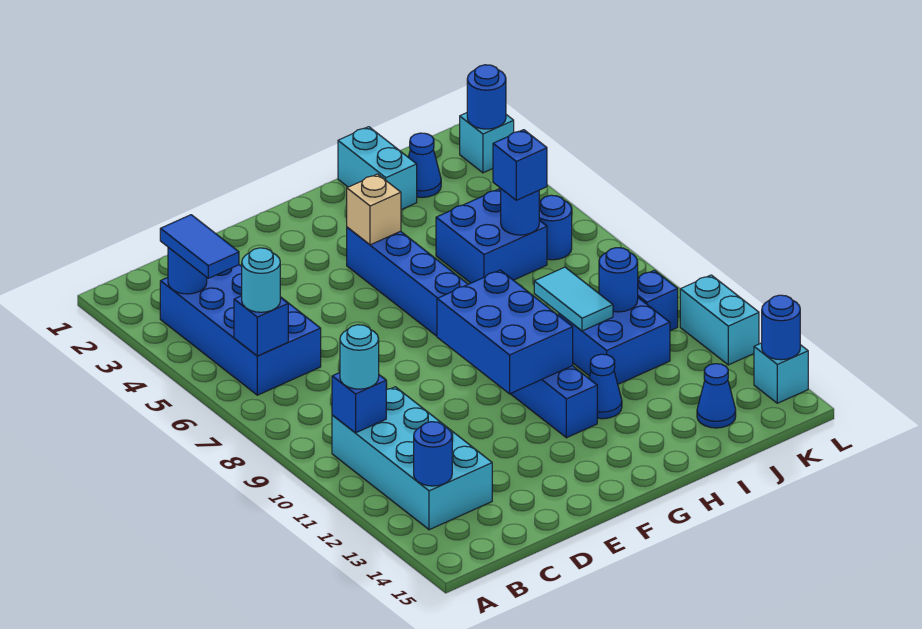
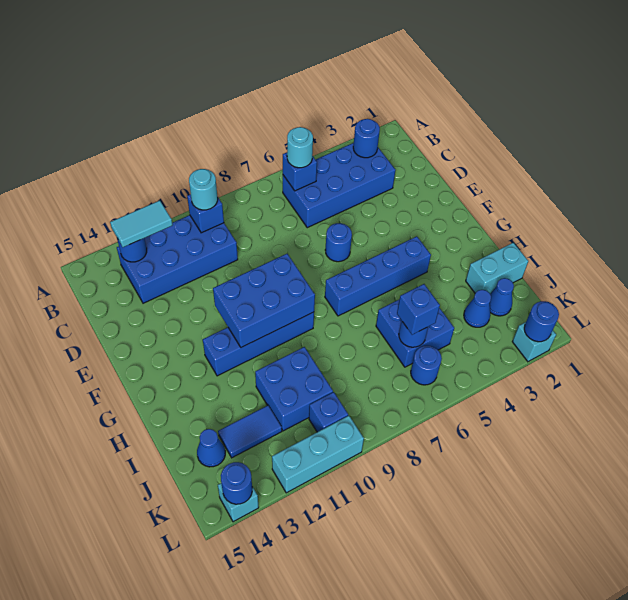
blue tile B3:B4 level 3 -> blue tile J12:J13 level 1
cyan brick B10:C13 level 1 -> blue brick B10:C13 level 1
tan brick G4 level 2 -> none
blue cone H12 level 1 -> blue cone J3 level 1
cyan tile I9:I10 level 2 -> cyan tile B12:B13 level 3
blue round brick J10 level 2 -> blue round brick E6 level 1
cyan brick L11:L12 level 1 -> cyan brick L10:L12 level 1

